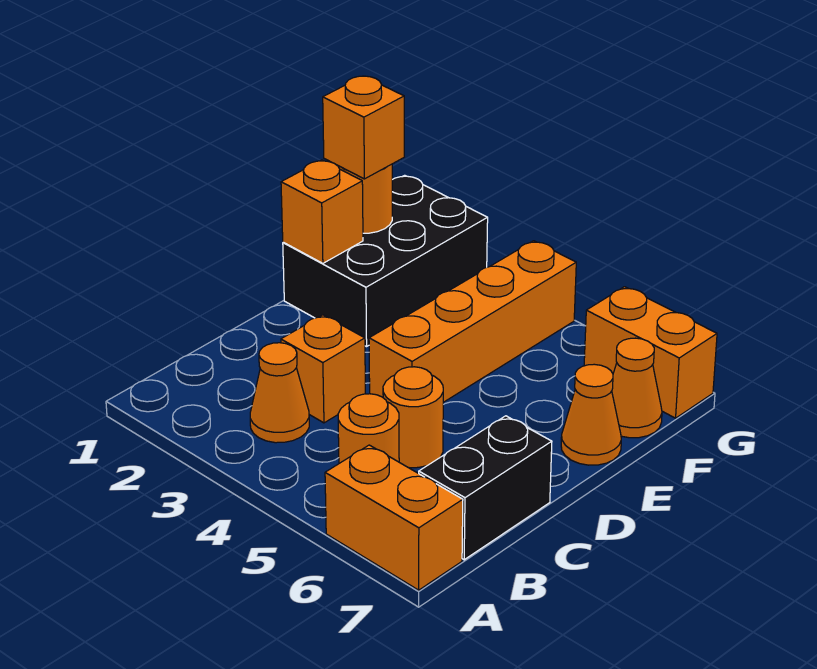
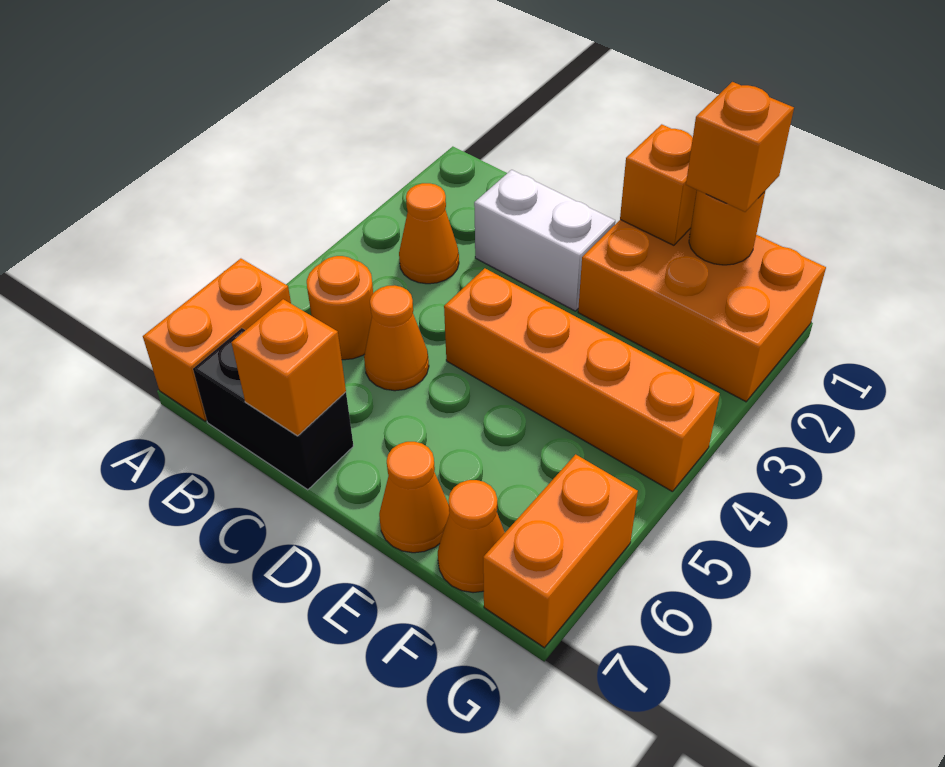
none -> white brick C2:D2 level 1
orange brick C3 level 1 -> orange brick C7 level 2
orange round brick C5 level 1 -> orange cone C5 level 1
black brick E1:G2 level 1 -> orange brick E1:G2 level 1

